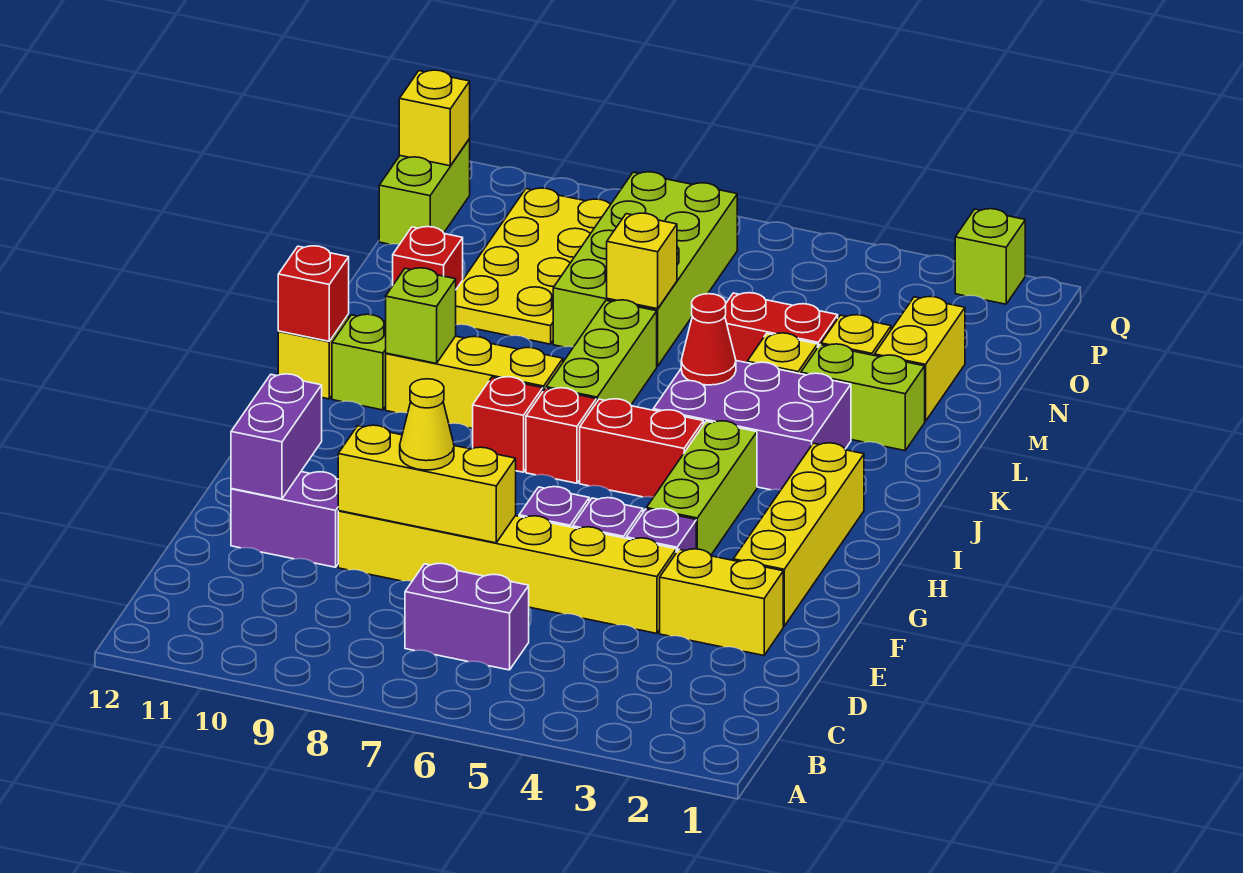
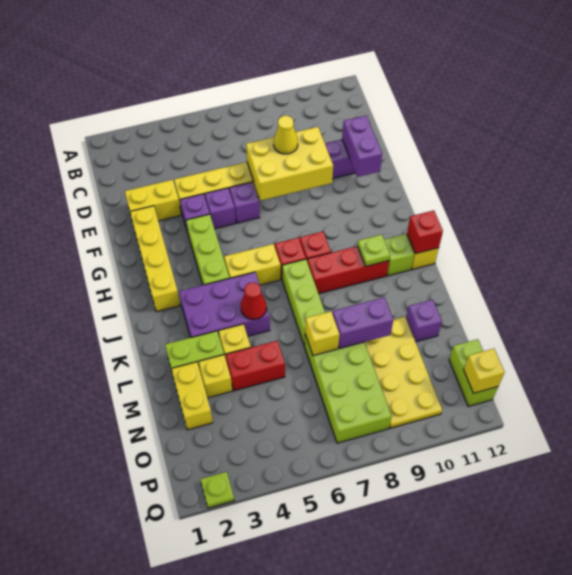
purple brick C6:C7 level 1 -> purple brick M8:M9 level 2
yellow brick E7:E9 level 2 -> yellow brick E7:F9 level 2
red brick I5:I6 level 1 -> yellow brick I5:I6 level 1
yellow brick J8:J10 level 1 -> red brick J8:J10 level 1
lime brick J10 level 2 -> lime plate J10 level 2
red brick M11 level 1 -> purple brick M11 level 1
lime brick Q2 level 1 -> lime plate Q2 level 1

